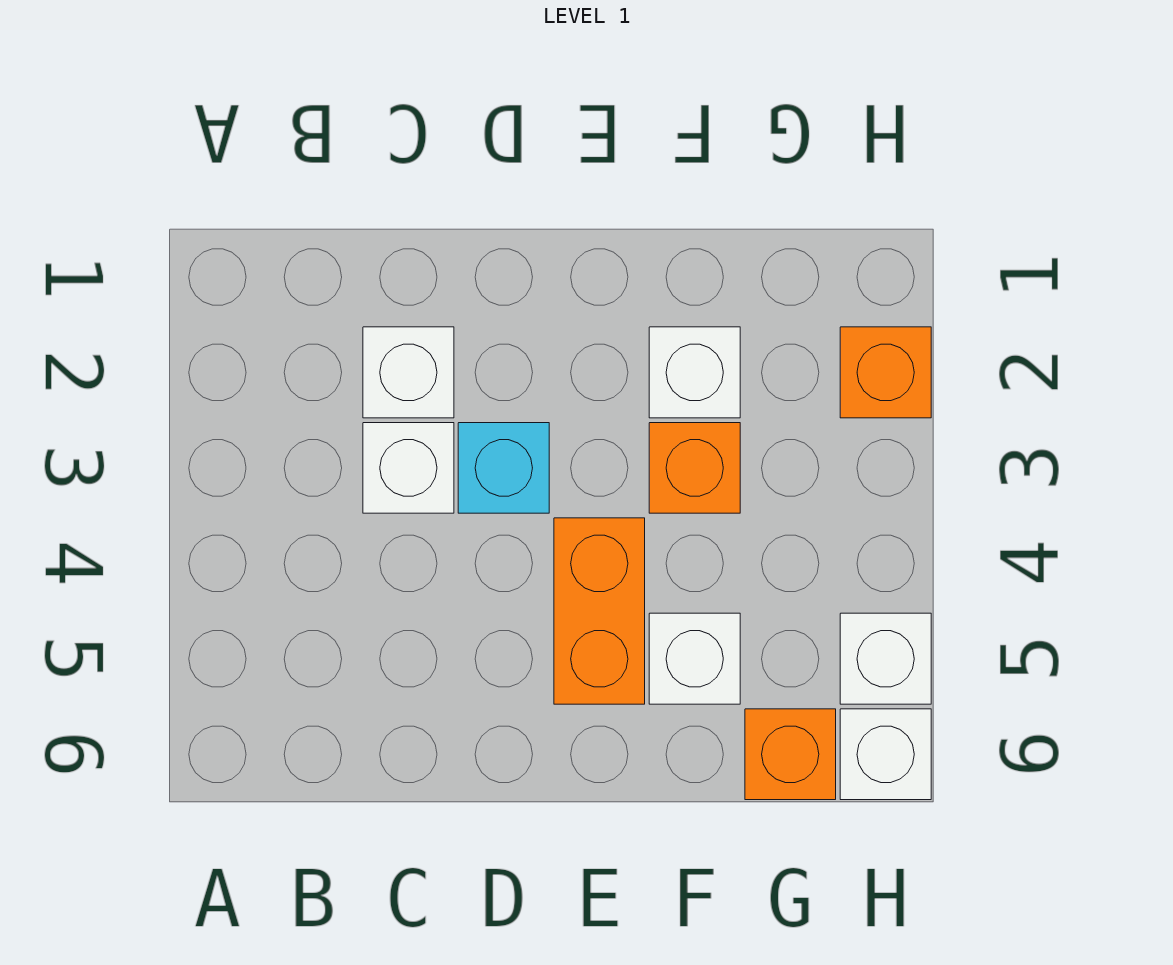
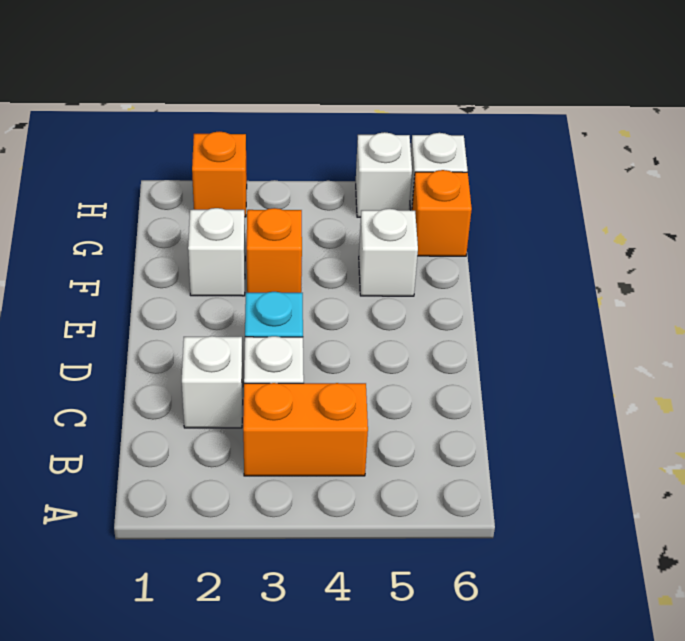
orange brick E4:E5 level 1 -> orange brick B3:B4 level 1

